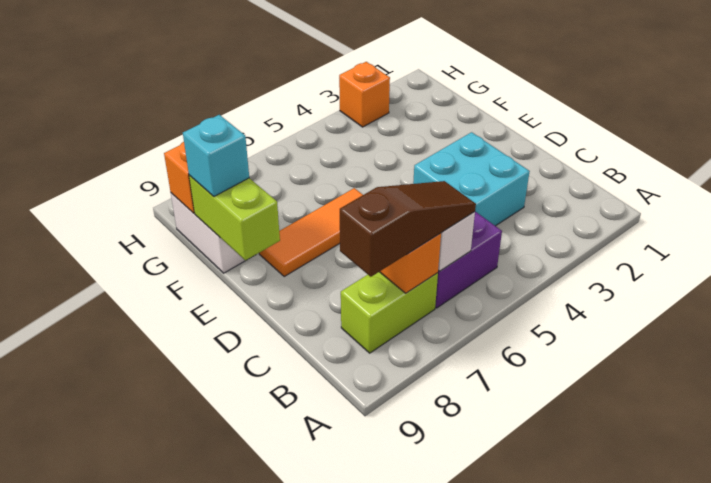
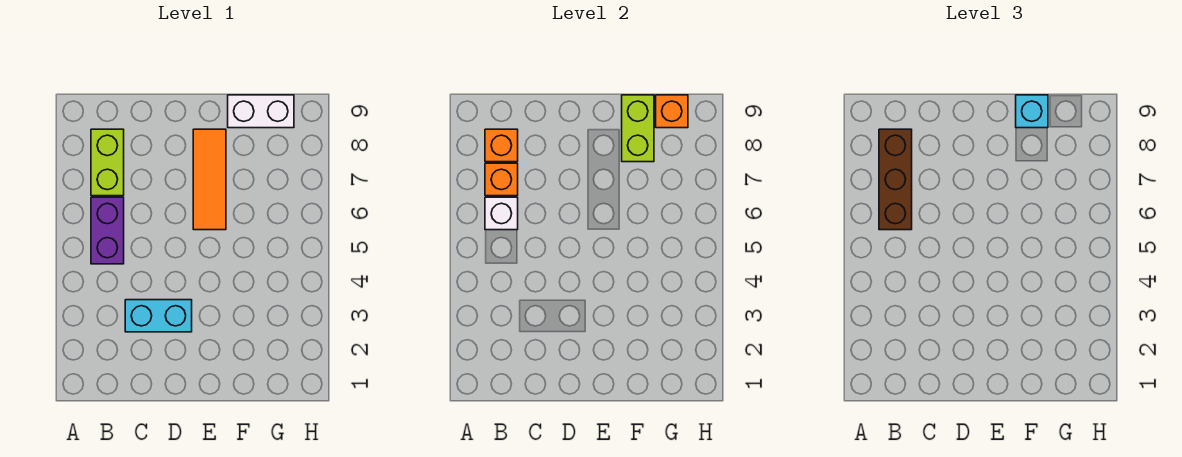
brown slope B6:B8 level 3 top 8 -> brown brick B6:B8 level 3
cyan brick C3:D4 level 1 -> cyan brick C3:D3 level 1
lime brick E9:F9 level 2 -> lime brick F8:F9 level 2
orange brick H3 level 1 -> orange brick B8 level 2

